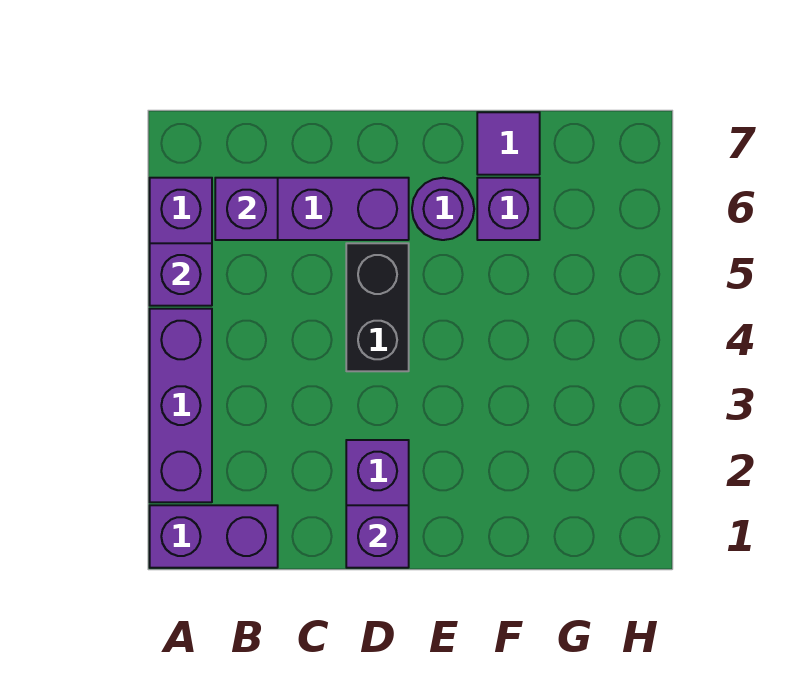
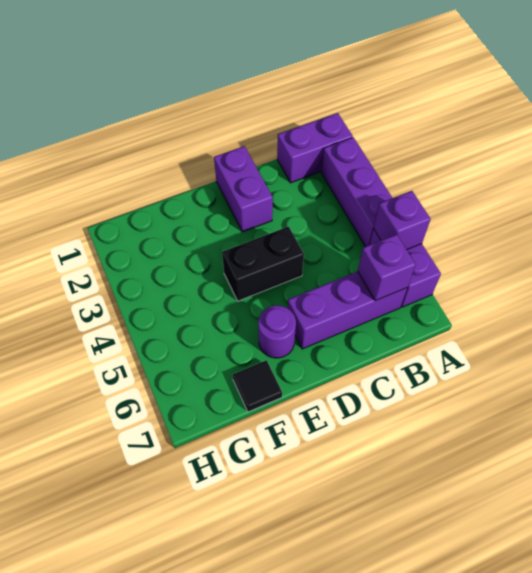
purple brick D1 level 2 -> none
black brick D4:D5 level 1 -> black brick D4:E4 level 1
purple brick F6 level 1 -> none
purple tile F7 level 1 -> black tile F7 level 1

